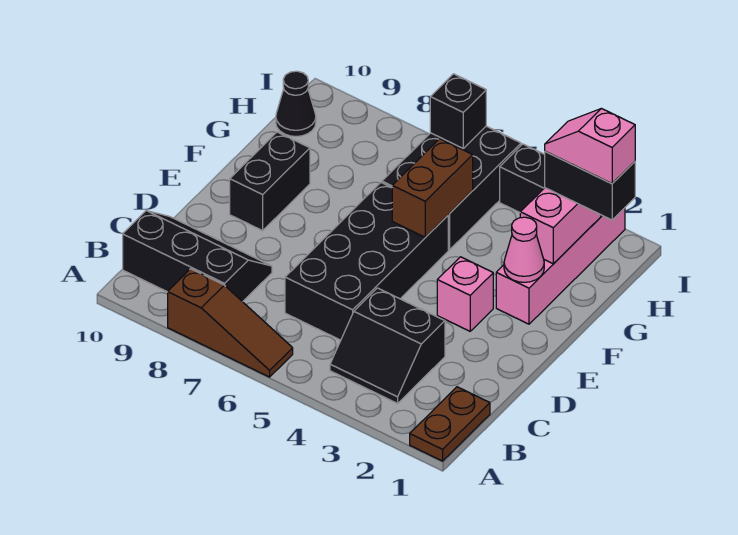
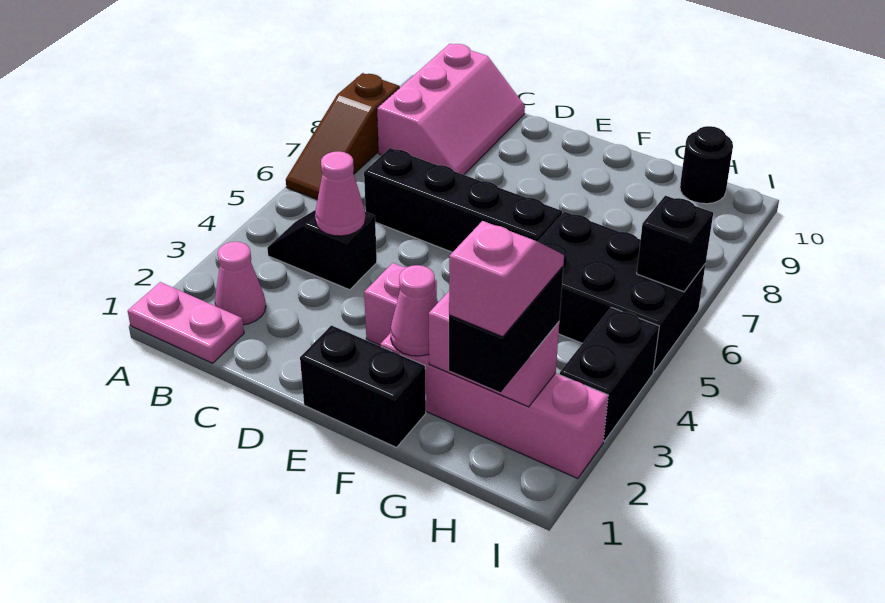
brown plate A1:B1 level 1 -> pink plate A1:B1 level 1
none -> pink cone B2 level 1
black slope B3:C4 level 1 top C -> black slope B4:C4 level 1 top C
black slope B8:C10 level 1 top B -> pink slope B8:C10 level 1 top B
none -> pink cone C4 level 2
black brick C5:F6 level 1 -> black brick C6:F6 level 1
black brick E9:F9 level 1 -> black brick E1:F1 level 1
brown brick F5:G5 level 2 -> none
black cone H10 level 1 -> black round brick H10 level 1

